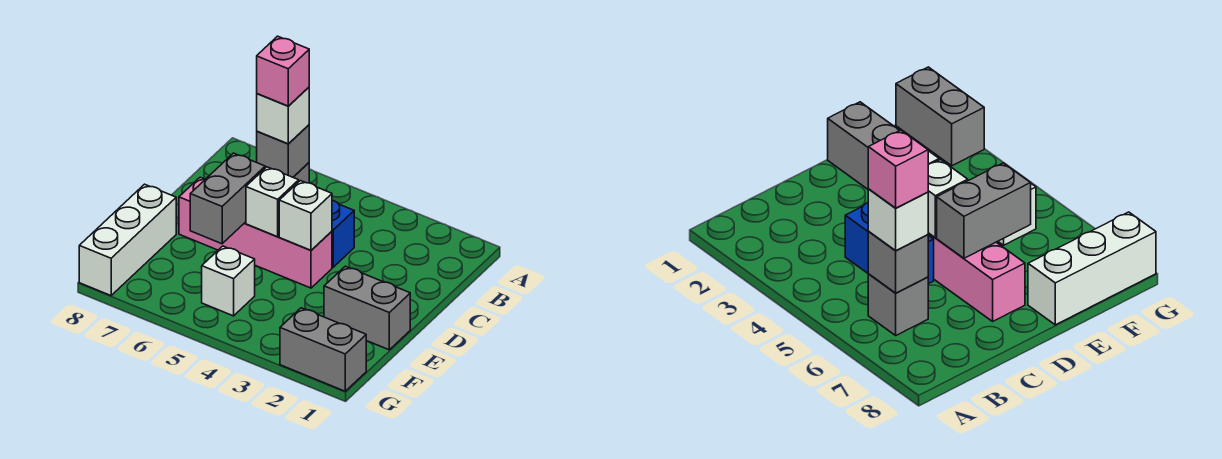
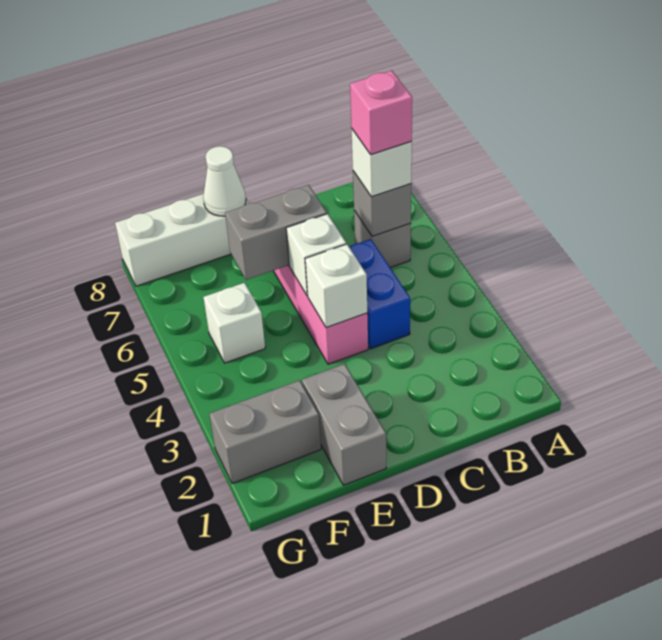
none -> white cone E8 level 2
grey brick G1:G2 level 1 -> grey brick F2:G2 level 1

